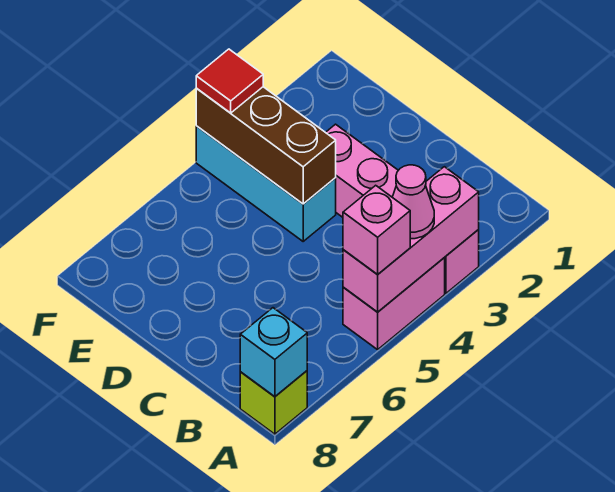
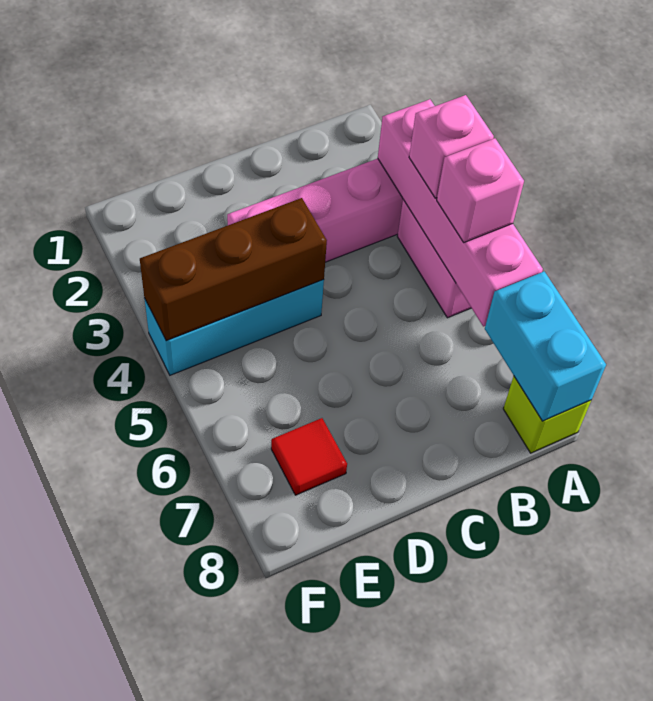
pink brick A3:A5 level 2 -> pink brick A3:A6 level 2
pink cone A4 level 3 -> pink brick A4 level 3
cyan brick A8 level 2 -> cyan brick A7:A8 level 2
red tile F4 level 3 -> red tile E7 level 1

